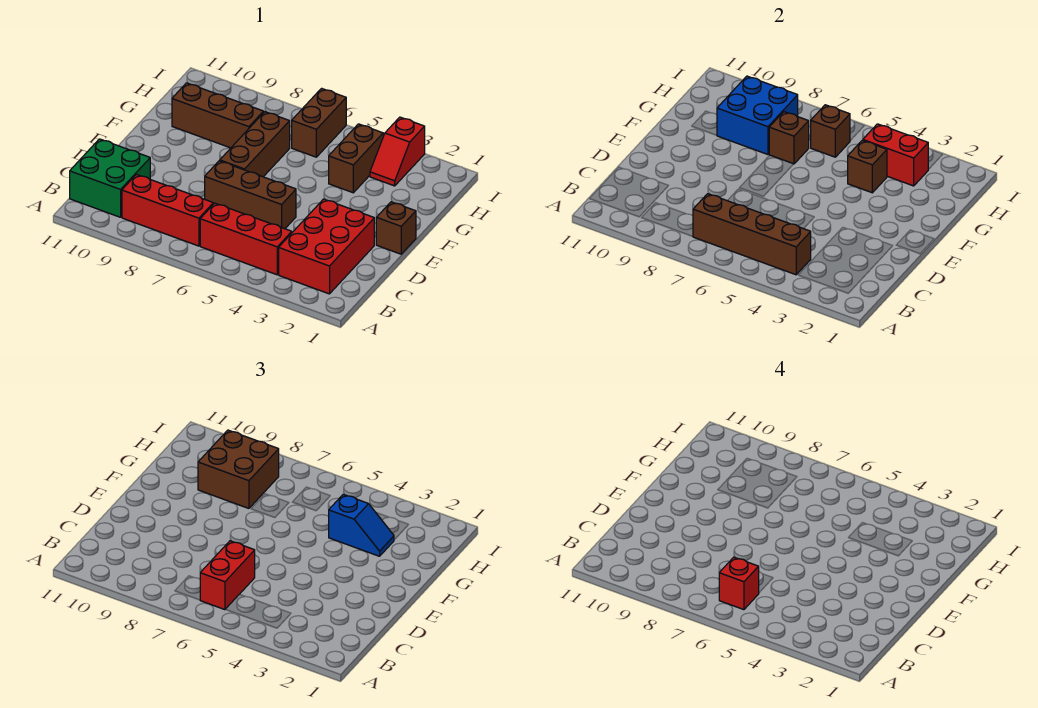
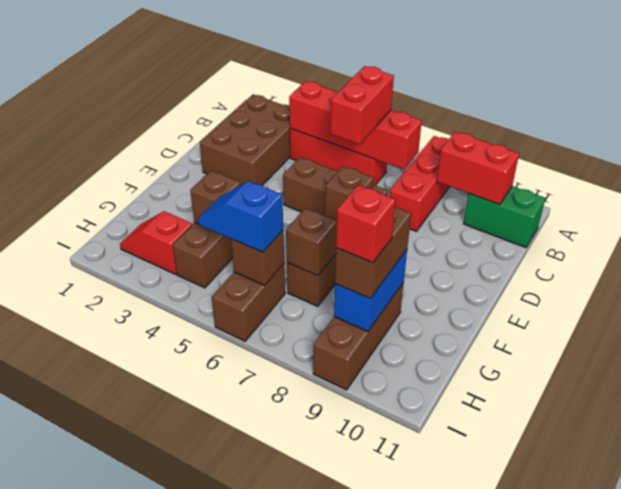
red brick B2:D3 level 1 -> brown brick B2:D3 level 1
brown brick B4:B7 level 2 -> red brick B4:B7 level 2
red brick B6 level 4 -> red brick H9 level 4
red brick B7:B9 level 1 -> red brick A8:C8 level 1
green brick B10:C11 level 1 -> green brick B10:B11 level 1
brown brick E1 level 1 -> brown brick E7 level 2
blue slope G3:G4 level 3 top 4 -> blue slope H5:H6 level 3 top 6
brown brick G8:G10 level 1 -> brown brick G9:I9 level 1
blue brick G8:H9 level 2 -> blue brick G9:H9 level 2
brown brick G8:H9 level 3 -> brown brick G9:H9 level 3
red slope H3:I3 level 1 top I -> red slope H2:H3 level 1 top 3
red brick H3:H4 level 2 -> red brick B9:B10 level 2

